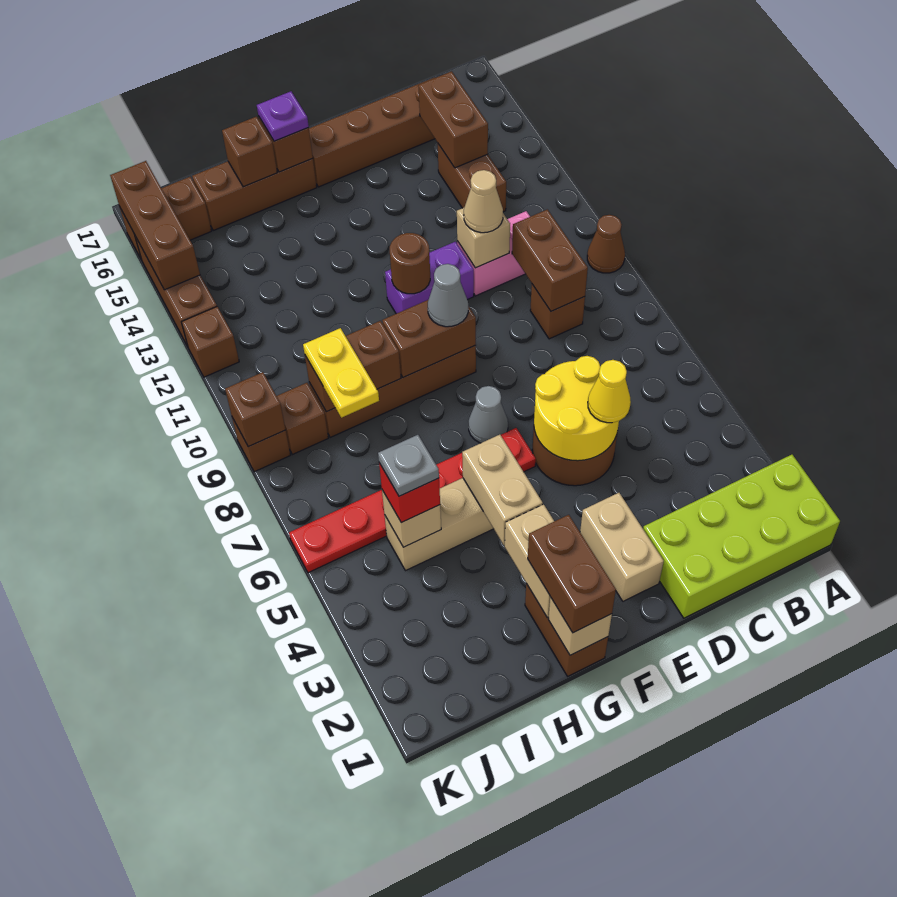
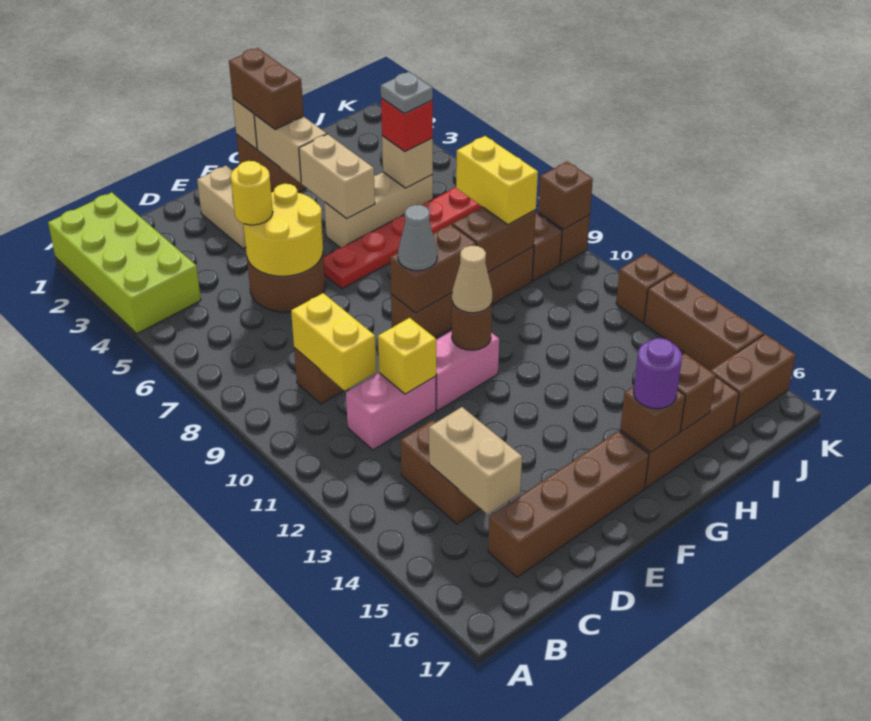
lime brick A1:D2 level 1 -> lime brick A1:B4 level 1
brown cone A10 level 1 -> none
brown brick C9:C10 level 2 -> yellow brick C9:C10 level 2
brown brick C14:C15 level 2 -> tan brick C14:C15 level 2
yellow cone D5 level 3 -> yellow round brick D5 level 3
tan brick D11 level 2 -> yellow brick D11 level 2
tan cone D11 level 3 -> tan cone F11 level 3
purple brick E11:F11 level 1 -> pink brick E11:F11 level 1
grey cone F7 level 1 -> none
purple plate G16 level 3 -> purple round brick G16 level 3
yellow plate I8:I9 level 3 -> yellow brick I8:I9 level 3
brown brick K14:K16 level 2 -> none

